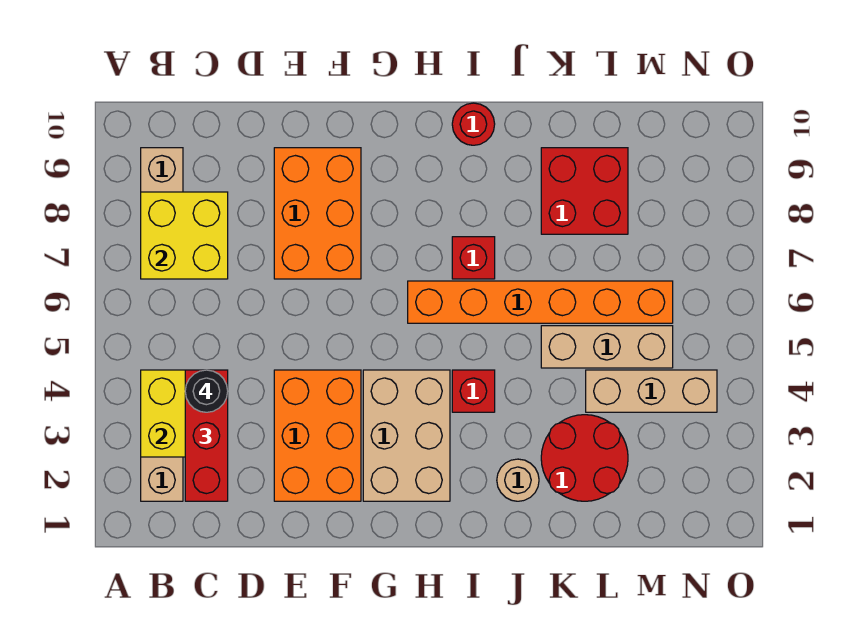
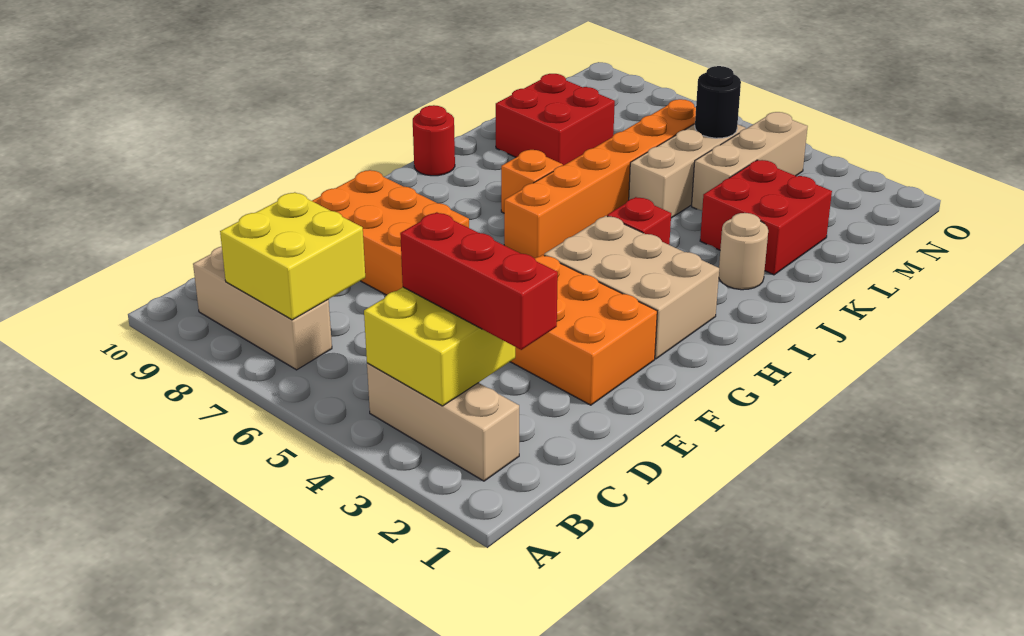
black round brick C4 level 4 -> black round brick M5 level 2
red brick I7 level 1 -> orange brick I7 level 1
red round brick K2:L3 level 1 -> red brick K2:L3 level 1

